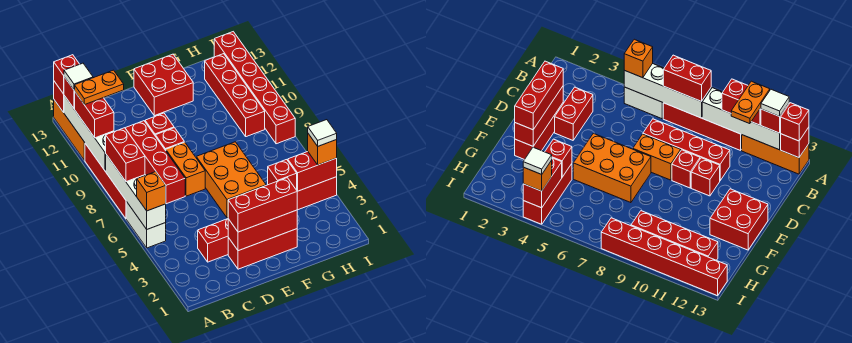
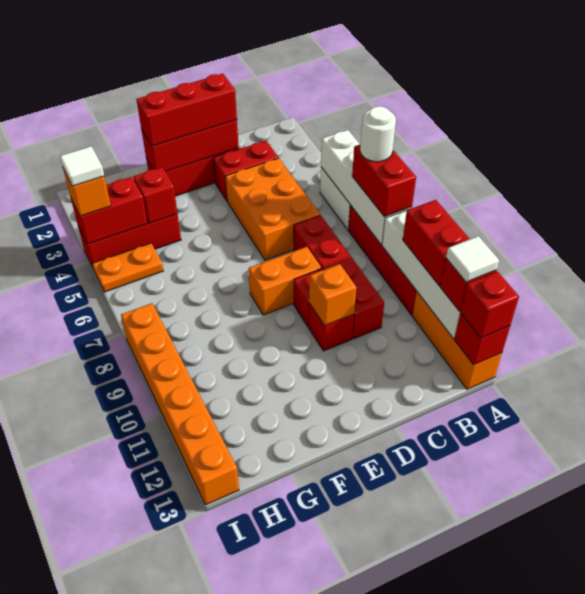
orange brick A5 level 3 -> orange brick D10 level 2
none -> white round brick A7 level 4
orange plate A11:B11 level 4 -> orange plate H5:I5 level 1
orange brick D7:D8 level 1 -> orange brick D8:E8 level 1
orange brick E5:F7 level 1 -> orange brick C4:D6 level 1
red brick E12:F13 level 1 -> none
red brick H9:H12 level 1 -> none
red brick I8:I13 level 1 -> orange brick I8:I13 level 1

